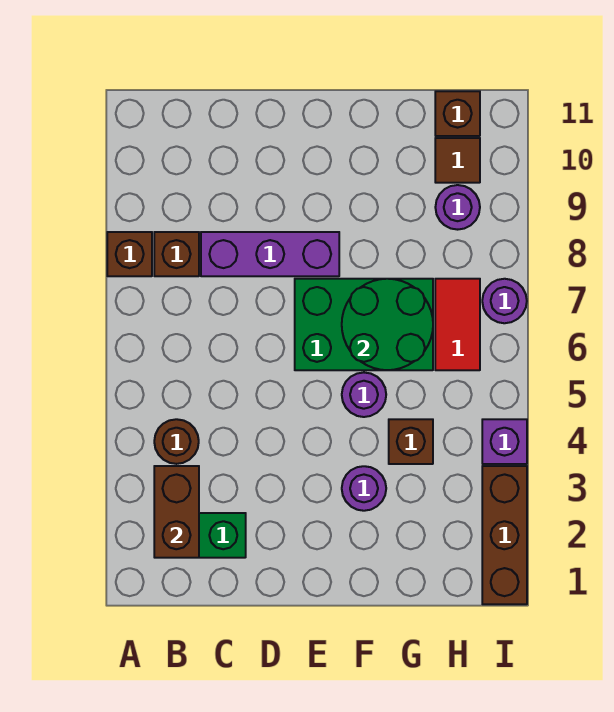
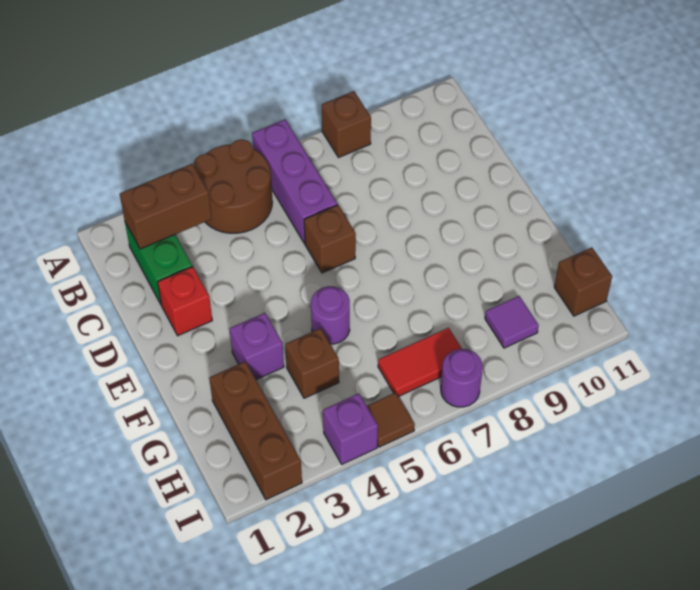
brown round brick B4 level 1 -> brown round brick A4:B5 level 1
brown brick B8 level 1 -> brown brick D6 level 1
purple brick C8:E8 level 1 -> purple brick A6:C6 level 1
none -> red brick D2 level 1
green brick E6:G7 level 1 -> none
purple round brick F3 level 1 -> purple brick F3 level 1
green round brick F6:G7 level 2 -> none
purple round brick H9 level 1 -> purple tile H9 level 1
brown tile H10 level 1 -> brown tile I5 level 1
brown brick I1:I3 level 1 -> brown brick G2:I2 level 1

